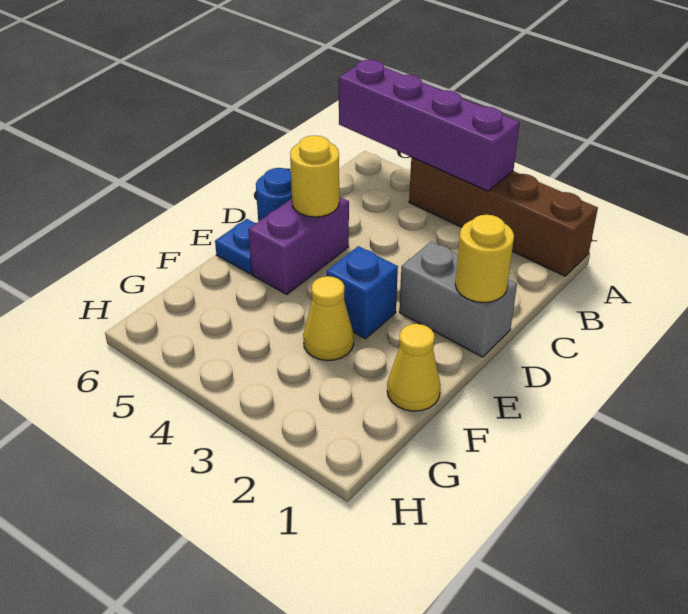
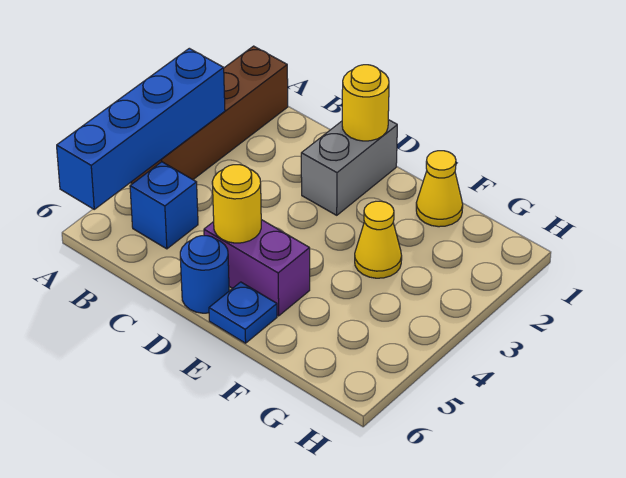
purple brick A3:A6 level 2 -> blue brick A3:A6 level 2
blue brick E3 level 1 -> blue brick B5 level 1

